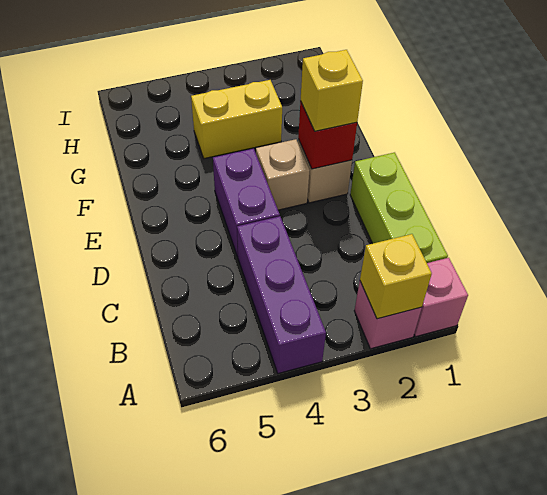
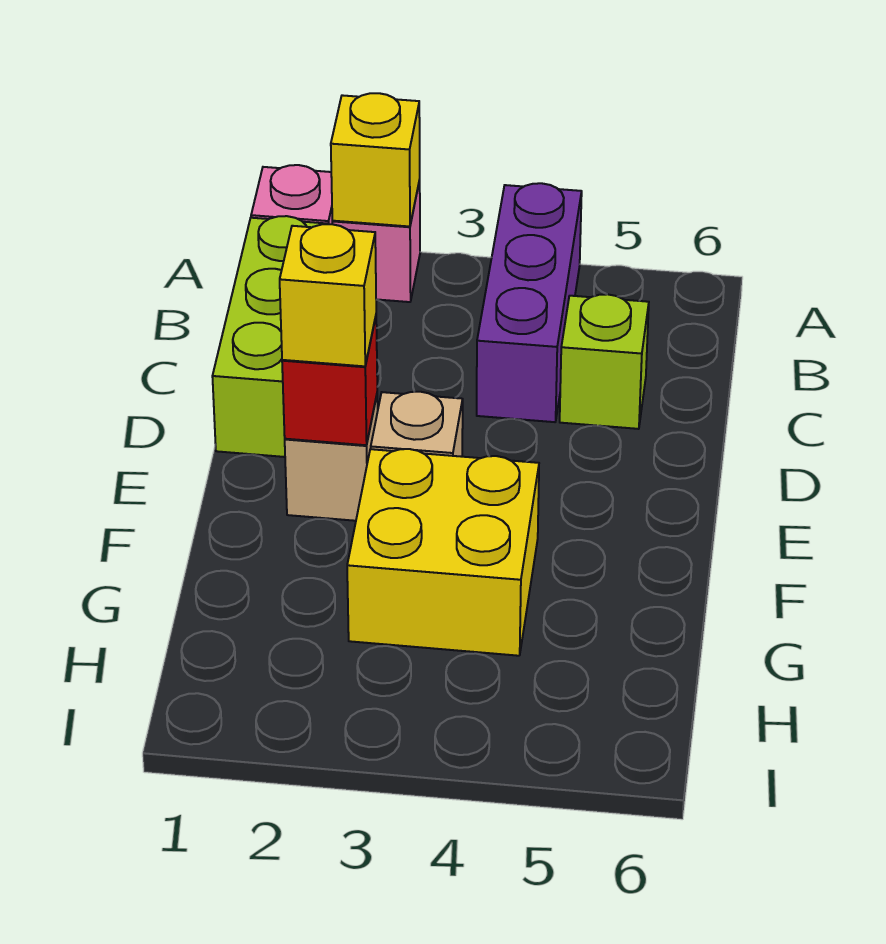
none -> lime brick C5 level 1
purple brick D4:E4 level 1 -> none
yellow brick G3:G4 level 1 -> yellow brick F3:G4 level 1

